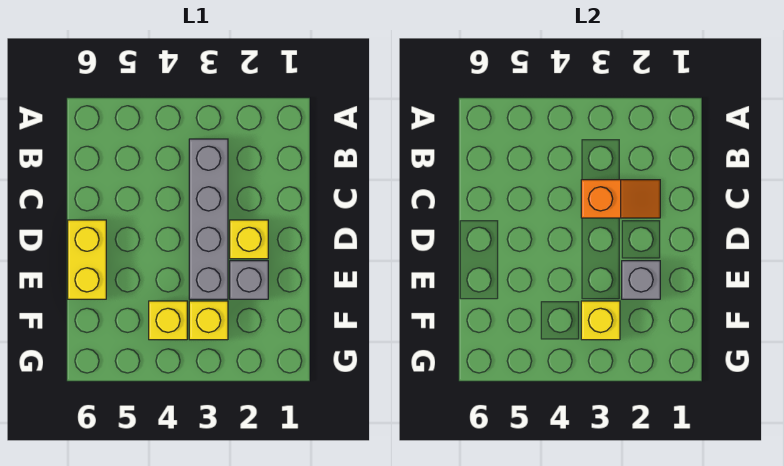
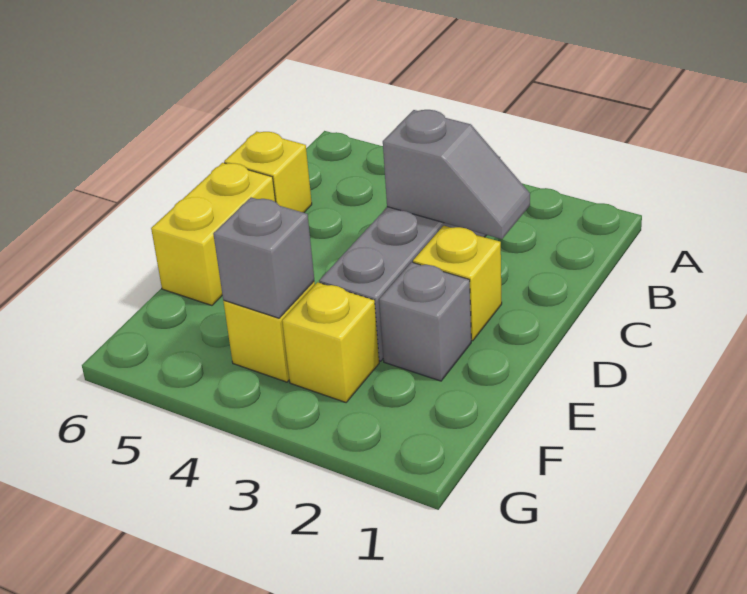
orange slope C2:C3 level 2 top 3 -> grey slope C2:C3 level 2 top 3
grey brick E2 level 2 -> grey brick F4 level 2
yellow brick F3 level 2 -> yellow brick C6 level 1

